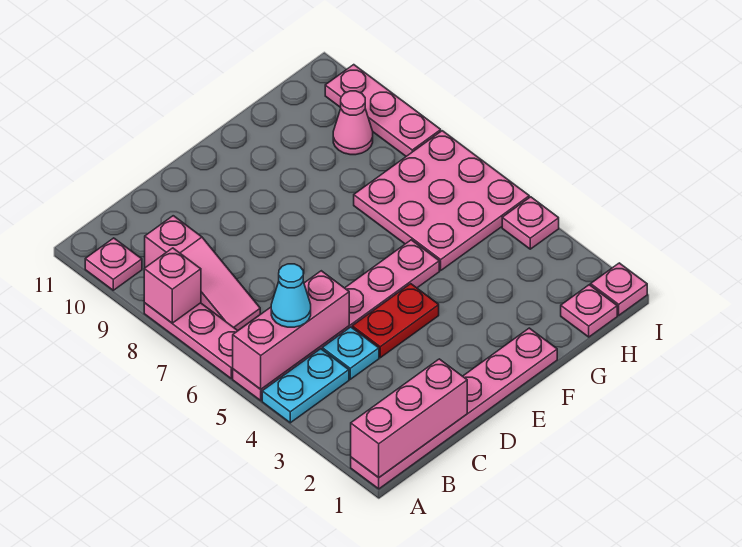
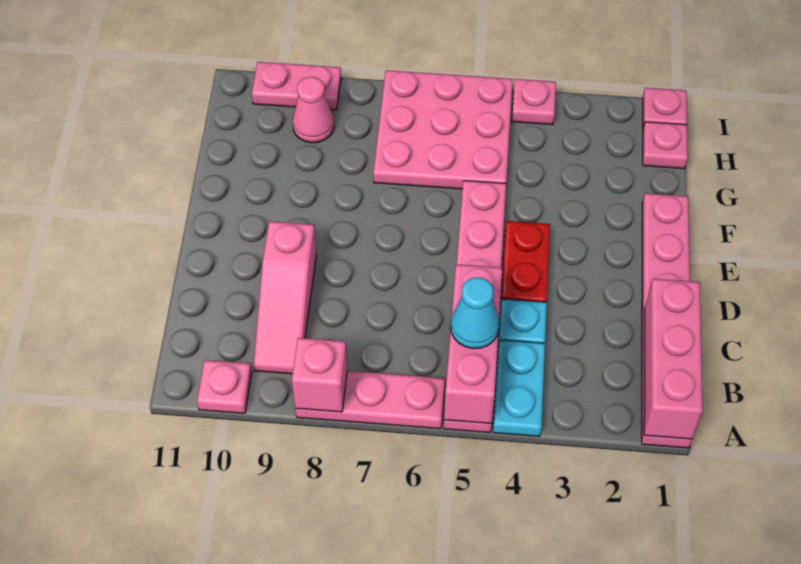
pink slope B7:B9 level 1 top 9 -> pink slope B9:D9 level 1 top D
pink plate I8:I10 level 1 -> pink plate I9:I10 level 1

